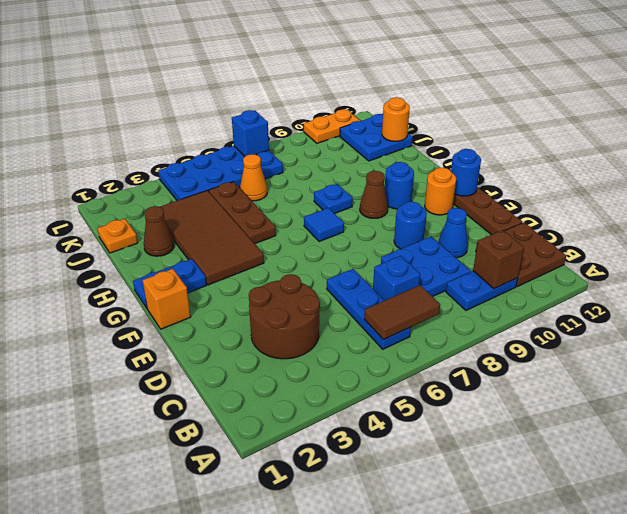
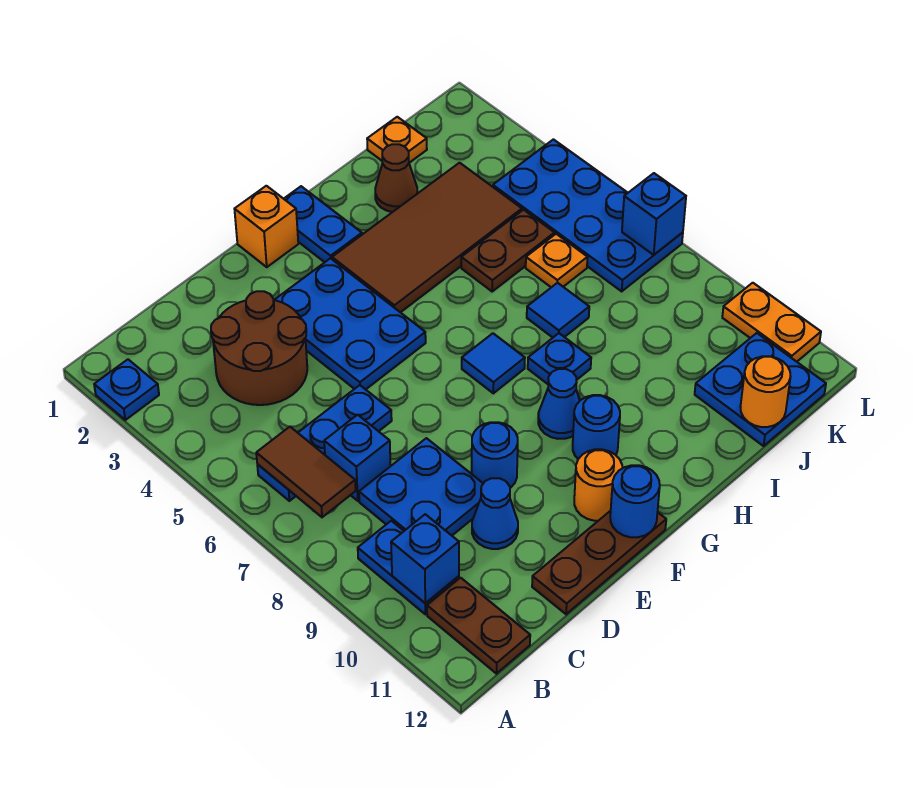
none -> blue plate A2 level 1
brown brick B10 level 2 -> blue brick B10 level 2
brown plate B11:C12 level 1 -> brown plate B11:B12 level 1
none -> blue plate E3:F5 level 1
brown cone G9 level 1 -> blue cone G9 level 1
brown plate H5:J5 level 1 -> brown plate I5:J5 level 1
none -> blue tile I7 level 1
orange cone J6 level 1 -> orange plate J6 level 1

